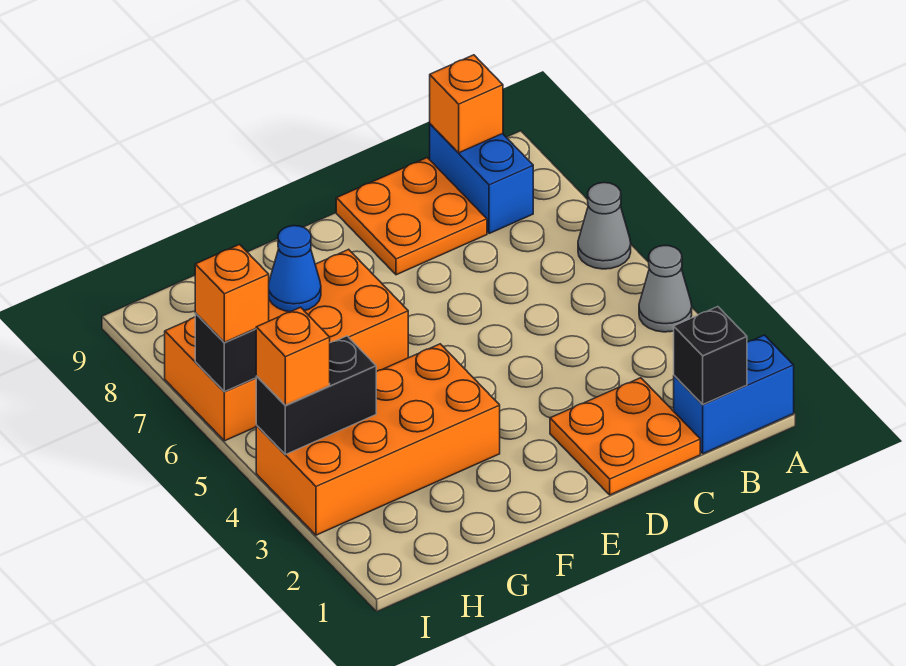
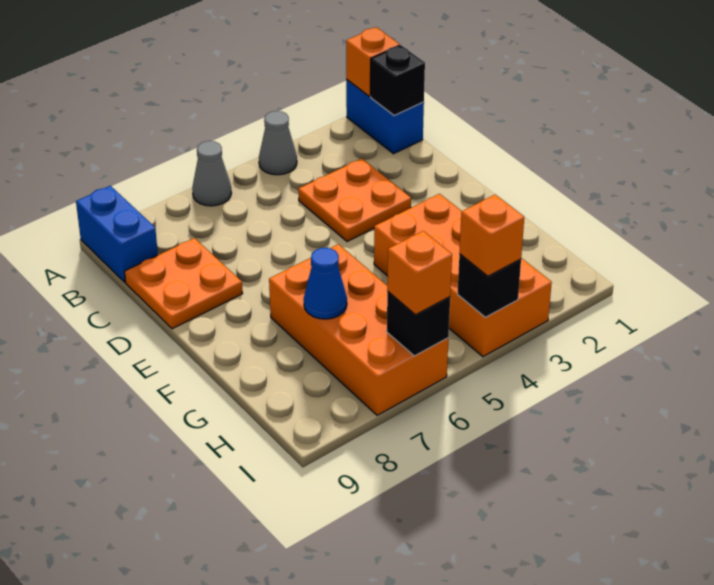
blue brick B8:B9 level 1 -> blue brick A9:B9 level 1
orange brick B9 level 2 -> orange brick A1 level 2
orange plate C1:D2 level 1 -> orange plate C3:D4 level 1
black brick H4:I4 level 2 -> black brick I4 level 2

